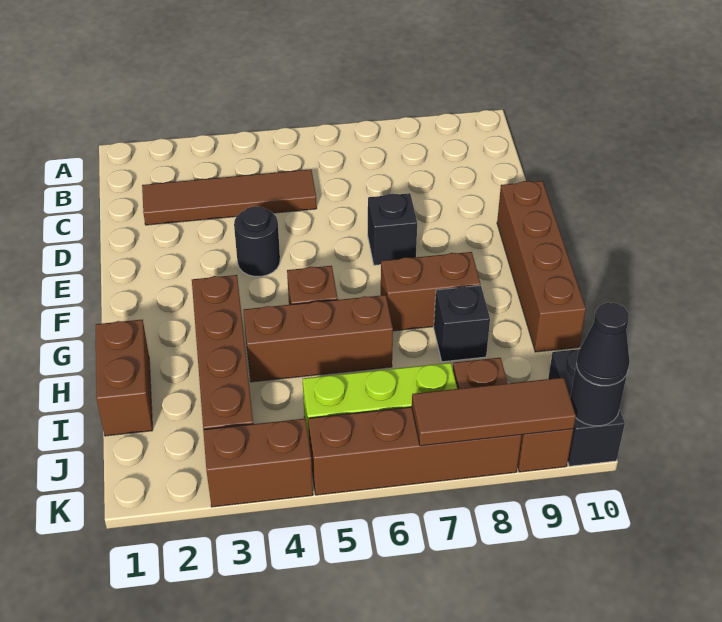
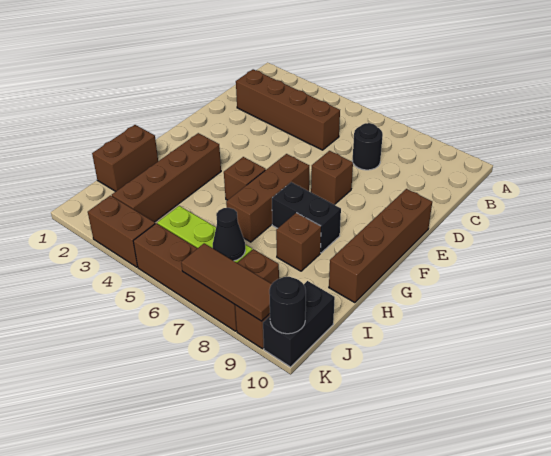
brown tile C2:C5 level 1 -> brown brick C2:C5 level 1
black round brick E4 level 1 -> black round brick C7 level 1
black brick E7 level 1 -> brown brick E7 level 1
brown brick G7:G8 level 1 -> black brick G7:G8 level 1
brown brick H4:H6 level 1 -> brown brick F6:H6 level 1
black brick H8 level 1 -> brown brick H8 level 1
black cone K10 level 3 -> black cone J7 level 2

